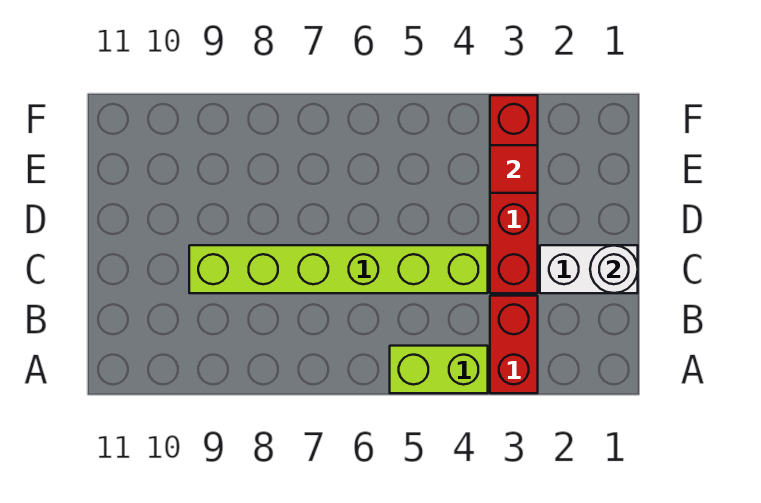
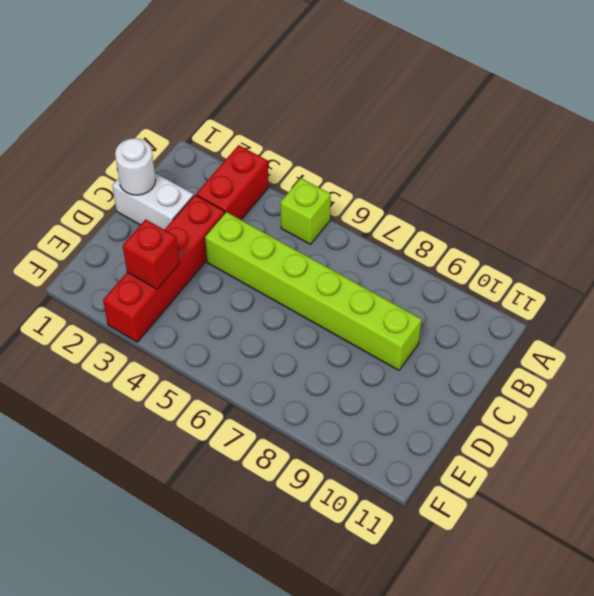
lime brick A4:A5 level 1 -> lime brick A5 level 1
red tile E3 level 2 -> red brick E3 level 2

